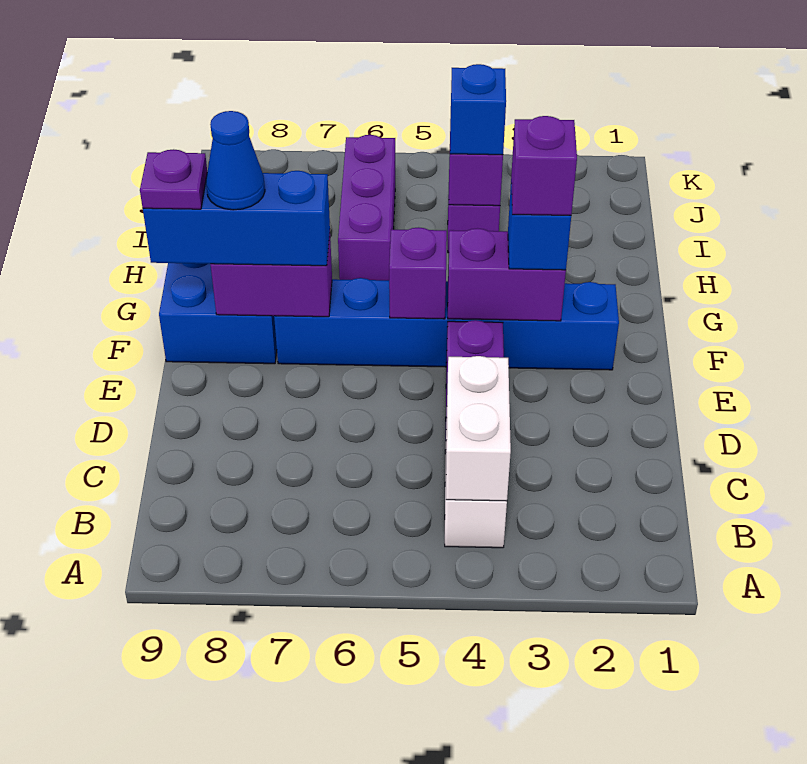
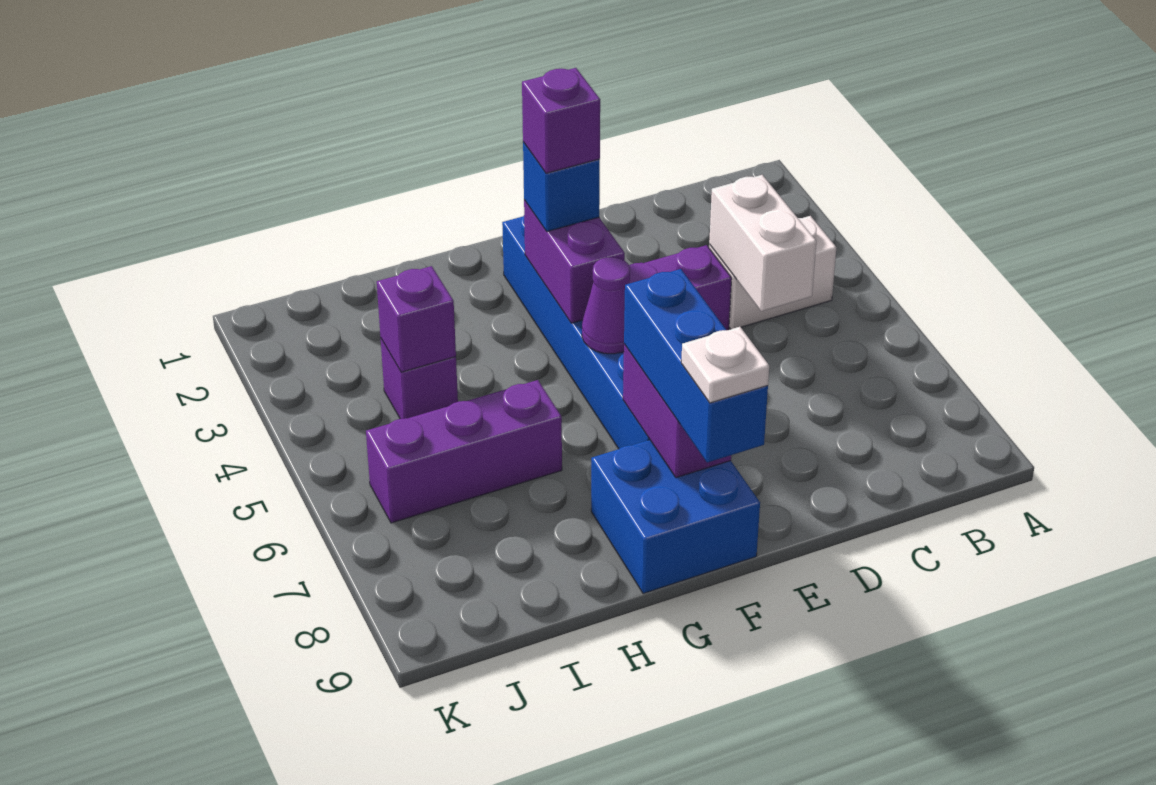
white brick B4:C4 level 2 -> white brick C4:C5 level 2
purple brick F5 level 2 -> purple cone F5 level 2
blue cone F8 level 4 -> none
purple plate F9 level 4 -> white plate F9 level 4
blue brick I4 level 3 -> none

